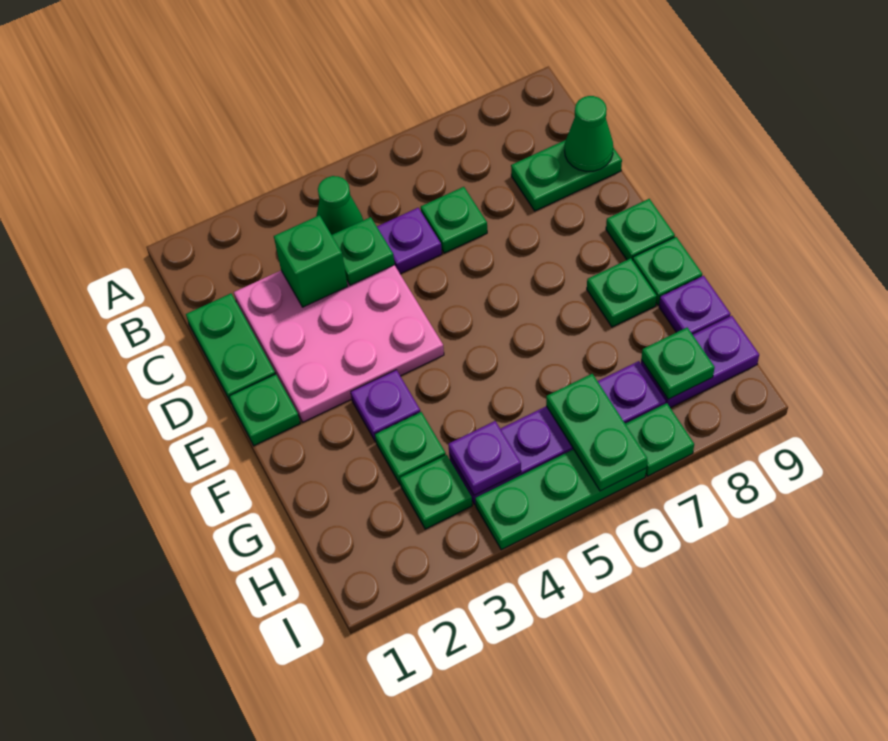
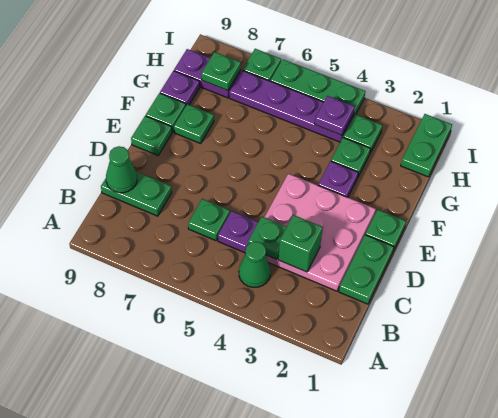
green plate H6:I6 level 2 -> green plate H1:I1 level 1

